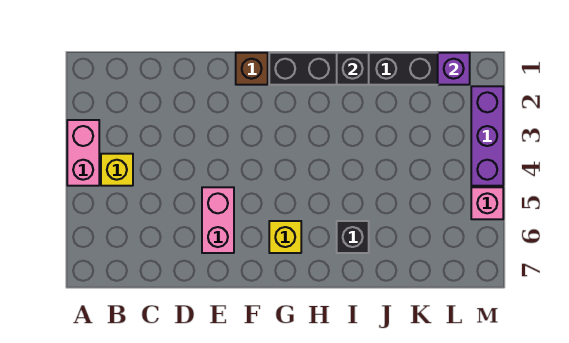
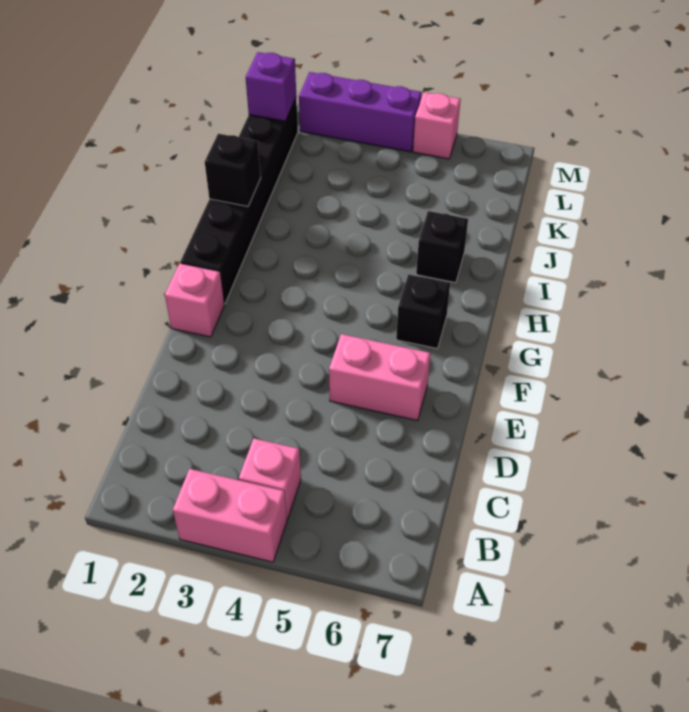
yellow brick B4 level 1 -> pink brick B4 level 1
brown brick F1 level 1 -> pink brick F1 level 1
yellow brick G6 level 1 -> black brick G6 level 1

